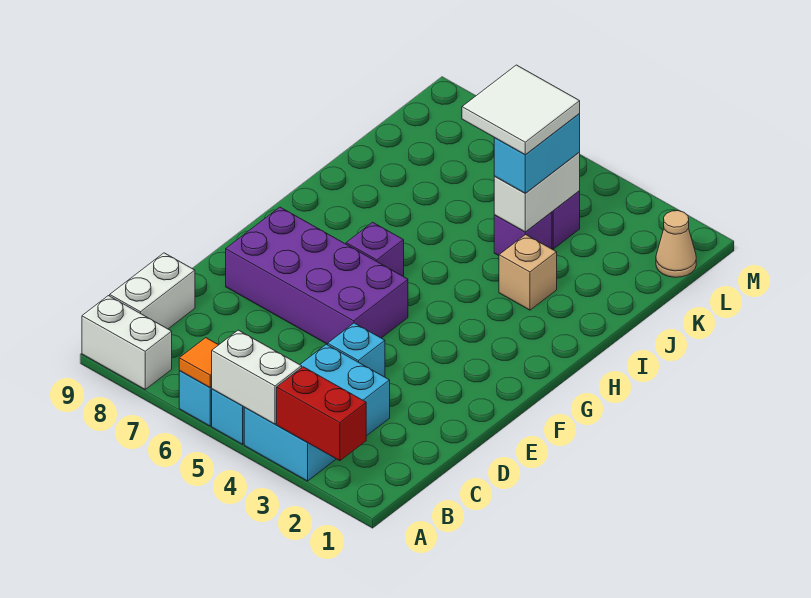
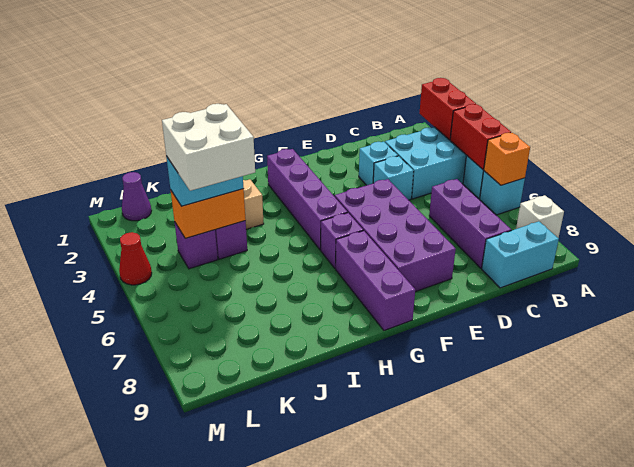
white brick A4:A5 level 2 -> red brick A4:A5 level 2
orange tile A6 level 2 -> orange brick A6 level 2
white brick A8:A9 level 1 -> white brick A8 level 1
white brick B9:C9 level 1 -> cyan brick B9:C9 level 1
none -> purple brick C6:C8 level 1
none -> cyan brick D3 level 1
none -> purple brick G2:G5 level 1
none -> purple brick G7:G9 level 1
white brick J4:K4 level 2 -> orange brick J4:K4 level 2
white tile J4:K5 level 4 -> white brick J4:K5 level 4
tan cone L1 level 1 -> purple cone L1 level 1
none -> red cone M4 level 1

